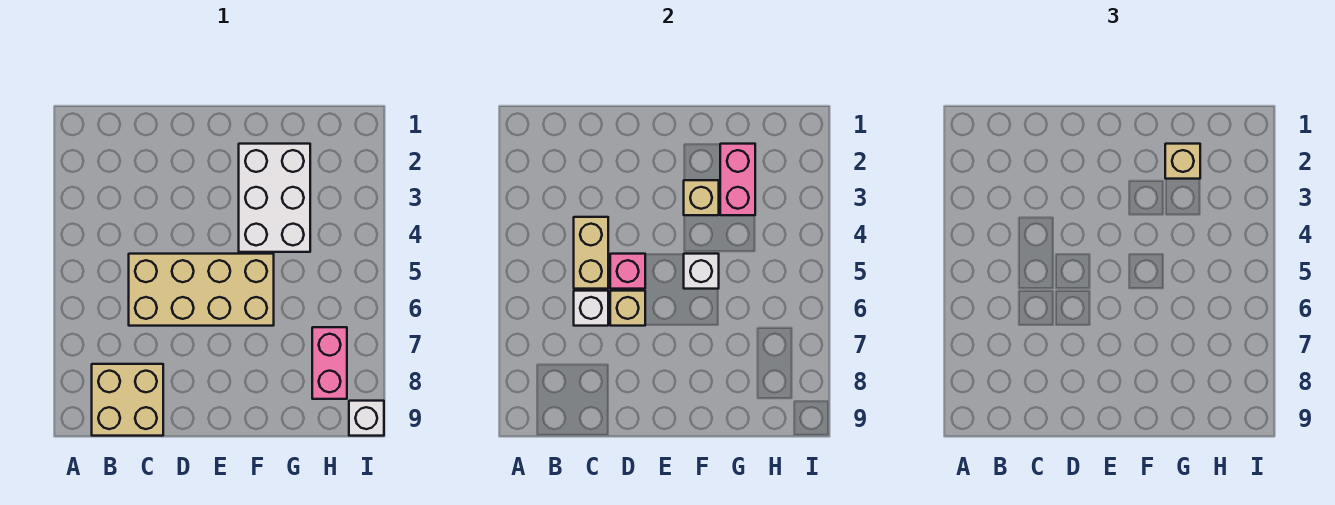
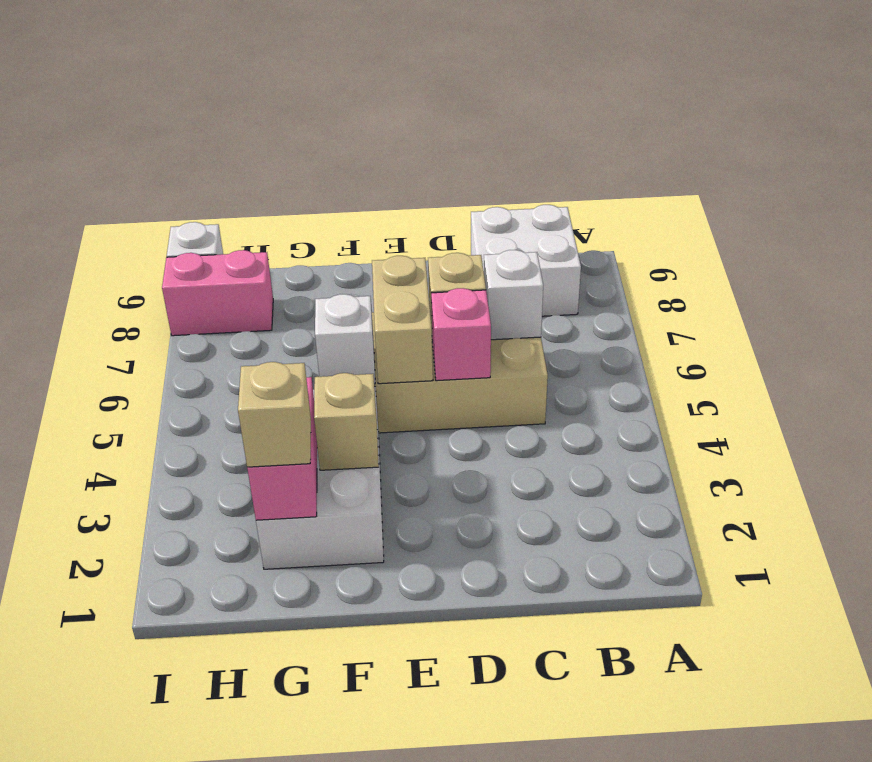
tan brick B8:C9 level 1 -> white brick B8:C9 level 1
tan brick C4:C5 level 2 -> tan brick E5:E6 level 2
pink brick H7:H8 level 1 -> pink brick H8:I8 level 1

